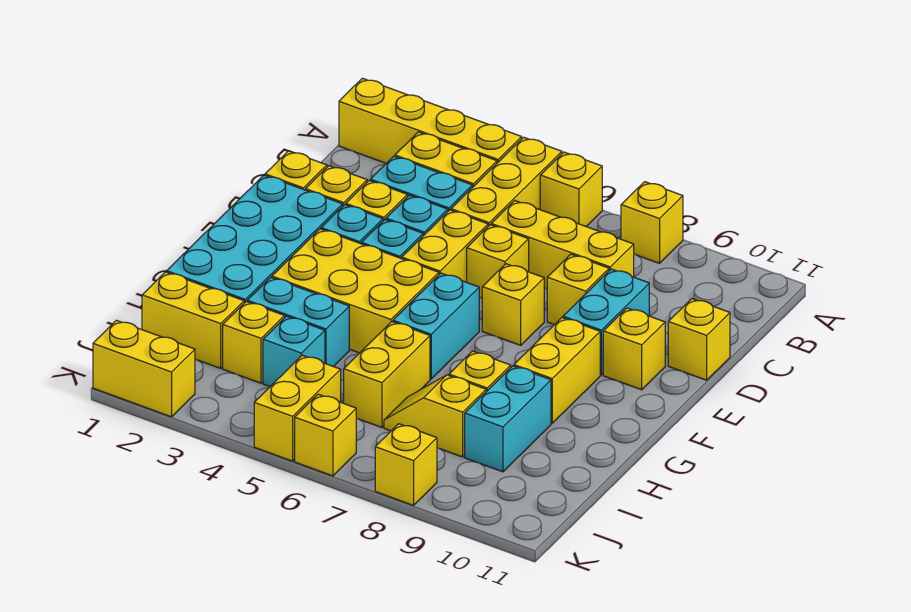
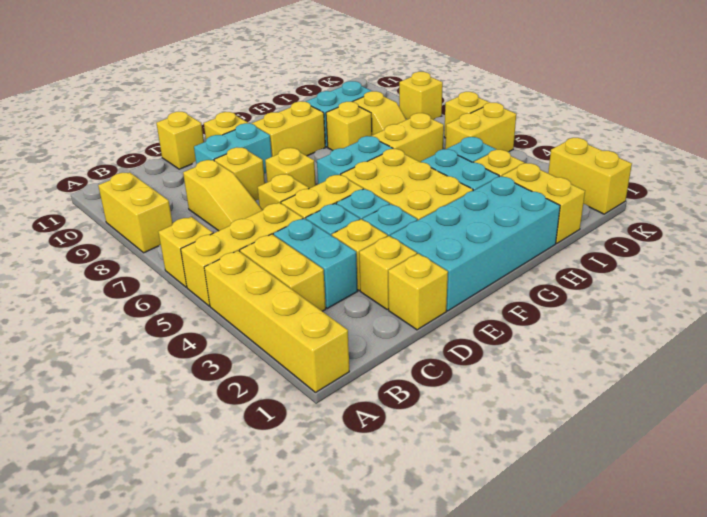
yellow brick A8 level 1 -> yellow brick A8:A9 level 1
yellow brick C6:C8 level 1 -> yellow slope C6:C8 level 1 top 8

